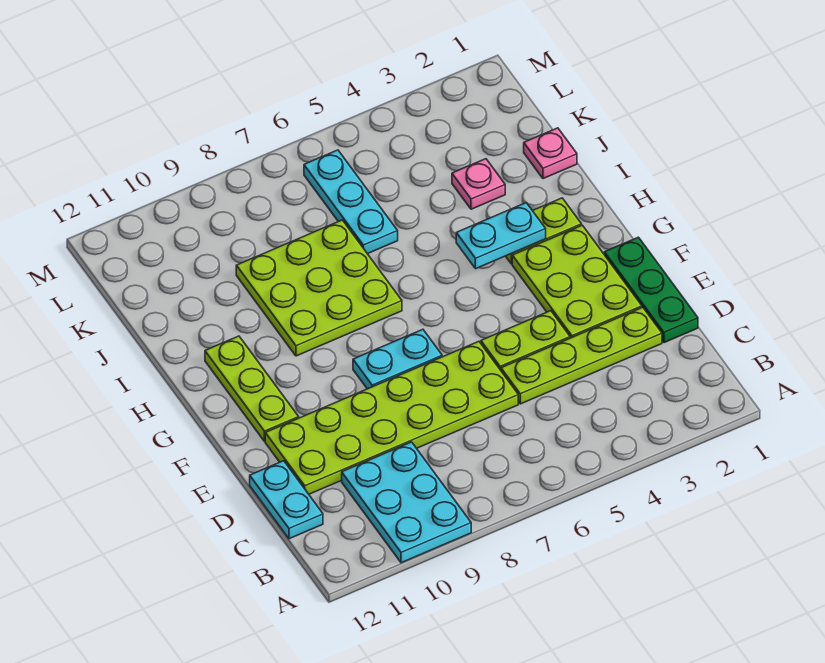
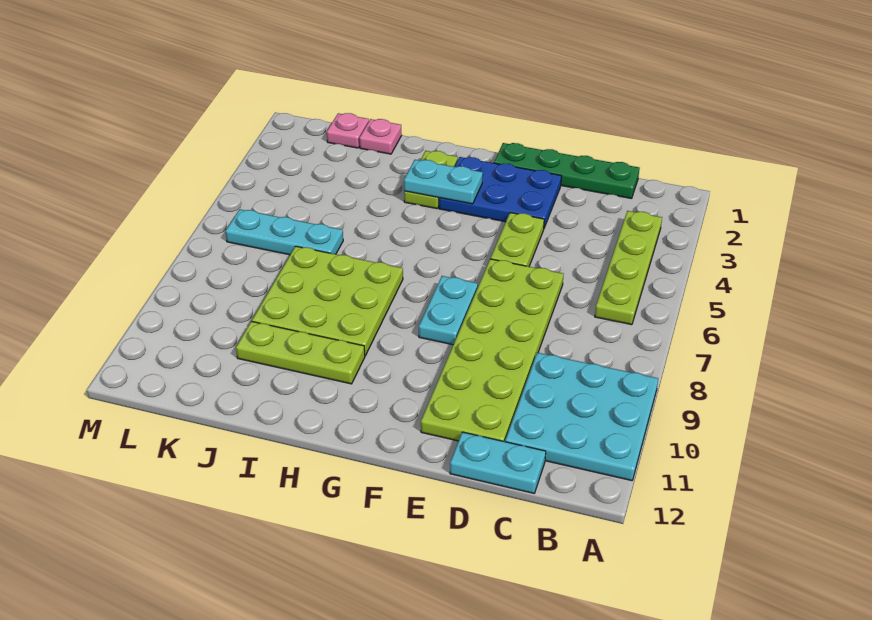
cyan plate A9:C10 level 1 -> cyan plate A9:C11 level 1
green plate D1:F1 level 1 -> green plate C1:F1 level 1
lime plate D2:D5 level 1 -> lime plate B3:B6 level 1
lime plate E2:G3 level 1 -> blue plate E2:G3 level 1
lime plate F11:H11 level 1 -> lime plate H10:J10 level 1
cyan plate H3:H4 level 2 -> cyan plate G3:H3 level 2
pink plate J3 level 1 -> pink plate K1 level 1

